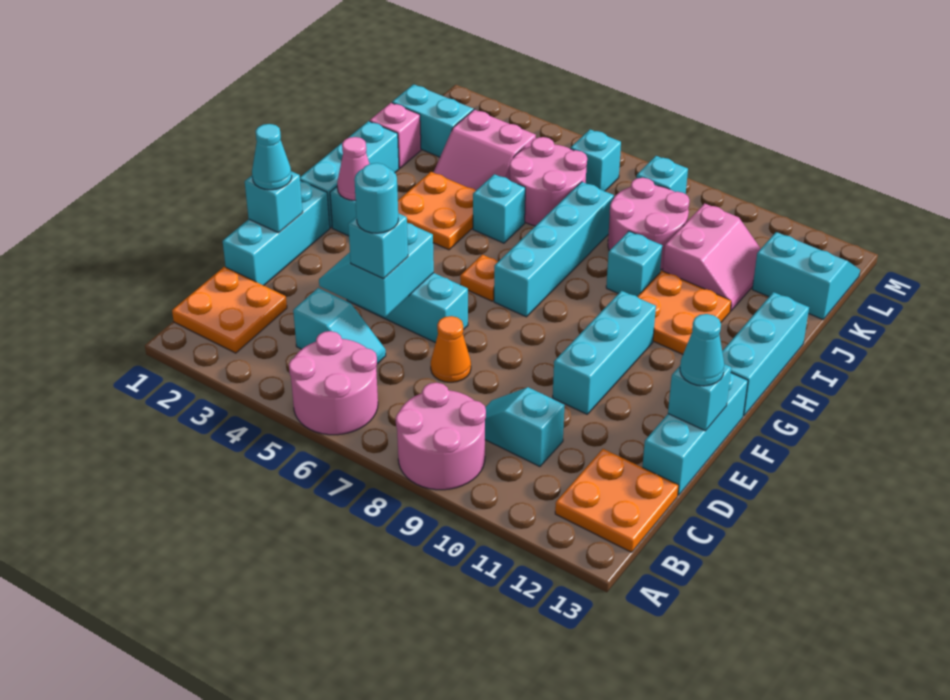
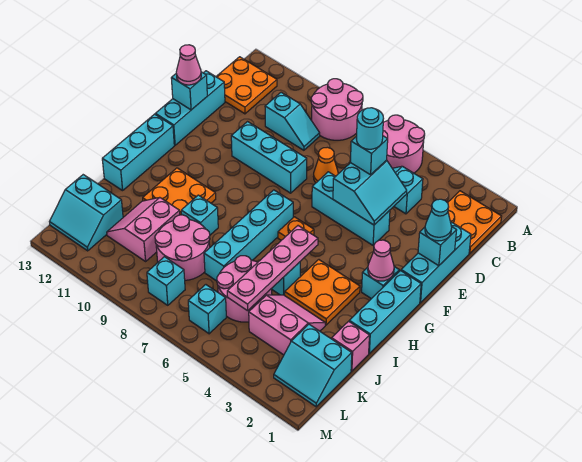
cyan brick E10:G10 level 1 -> cyan brick E8:E10 level 1
cyan cone E13 level 3 -> pink cone E13 level 3
none -> pink plate H5:K5 level 2

